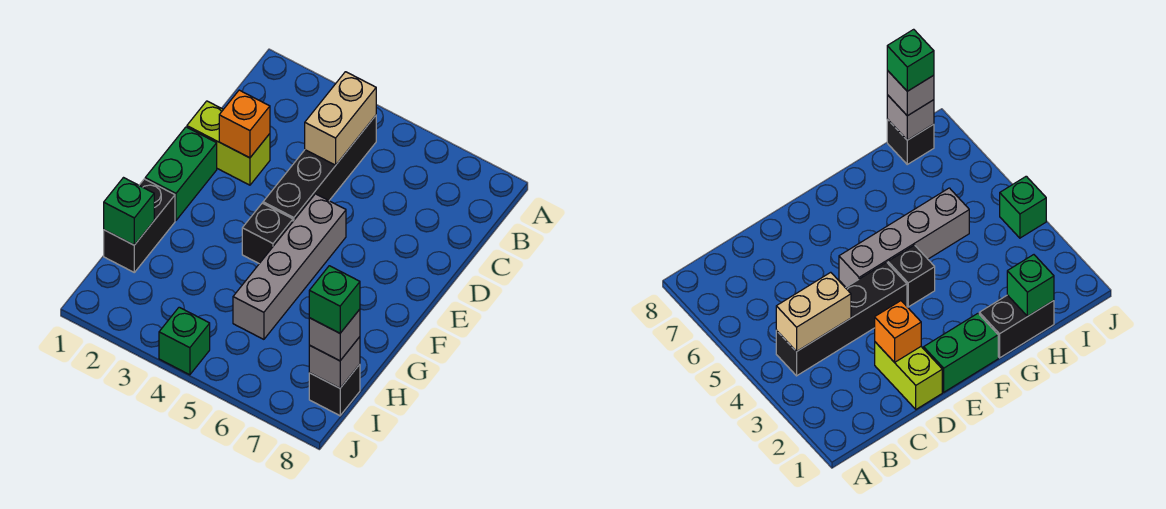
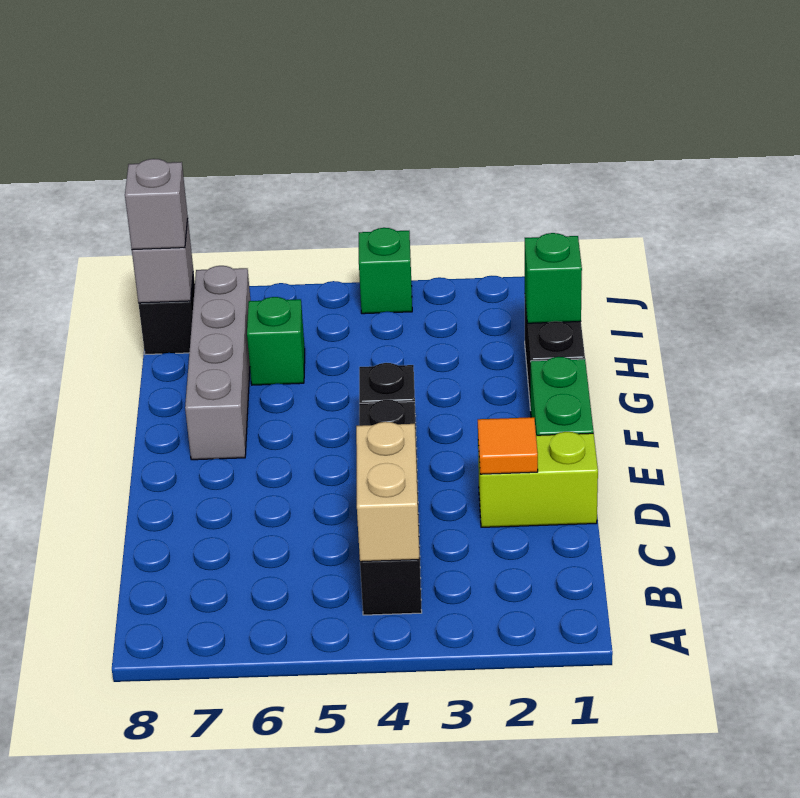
orange brick D2 level 2 -> orange tile D2 level 2
grey brick E5:H5 level 1 -> grey brick F7:I7 level 1
green brick I8 level 4 -> green brick H6 level 1

